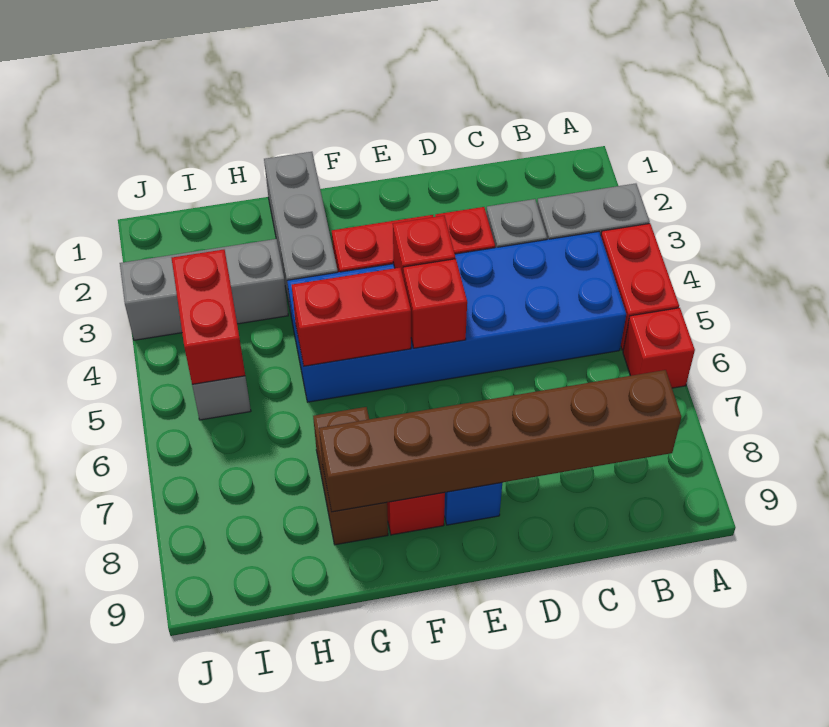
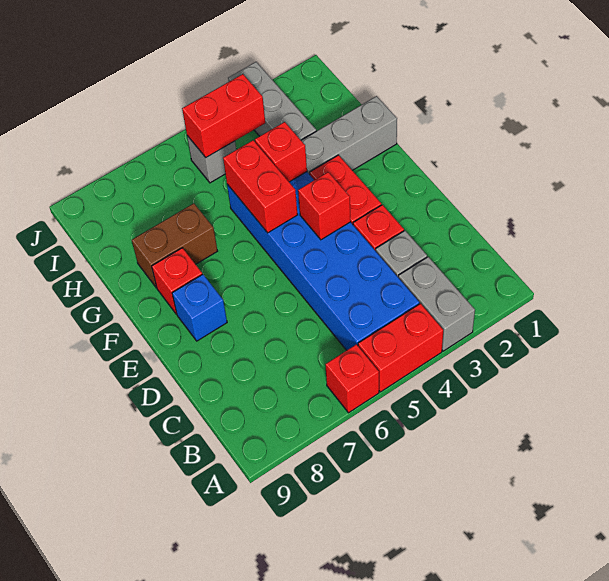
brown brick B8:G8 level 2 -> none
red brick E5 level 2 -> red brick G4 level 2

